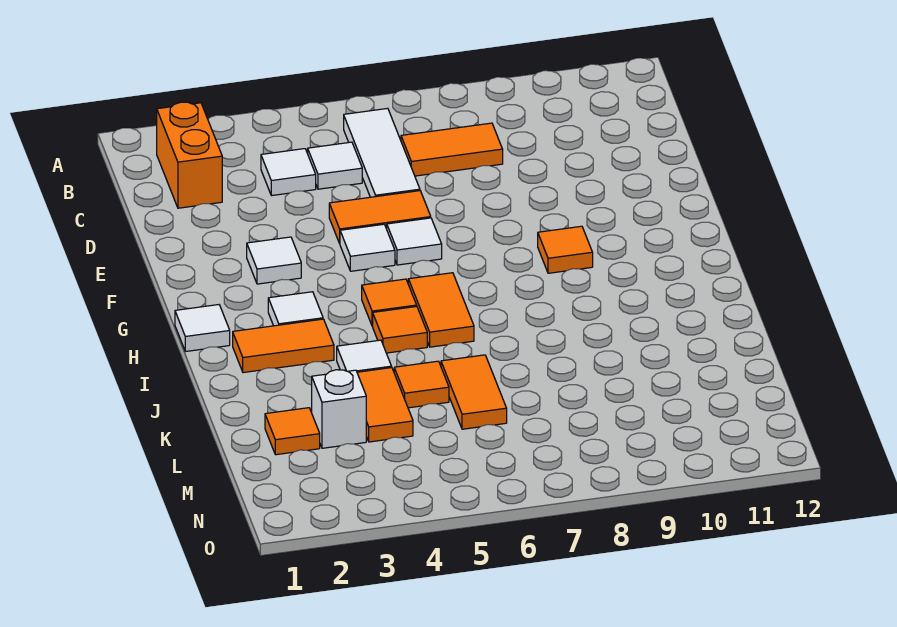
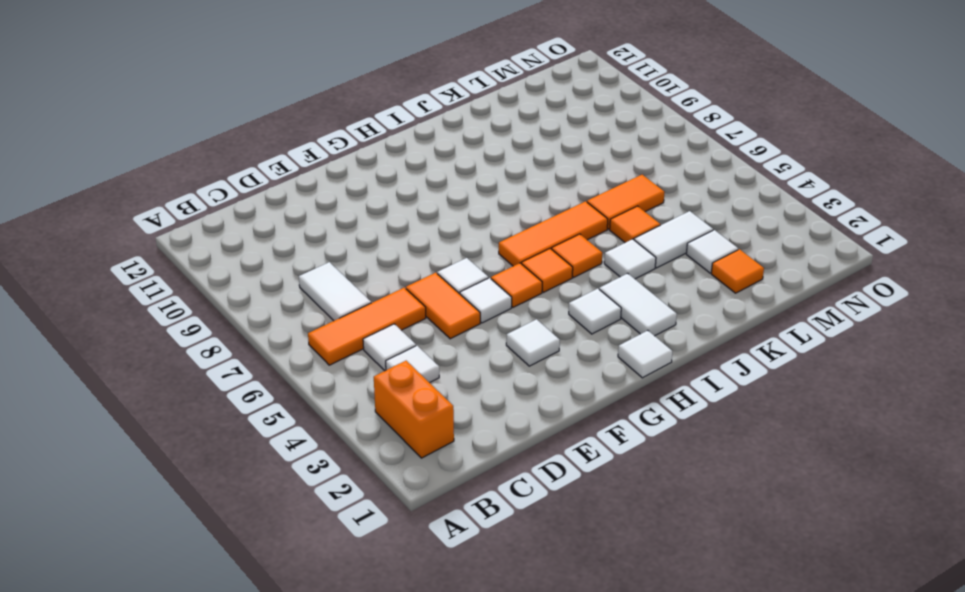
orange brick B2:C2 level 1 -> orange brick B2:B3 level 1
white tile B6:D6 level 1 -> orange tile B6:D6 level 1
orange tile C7:C8 level 1 -> white tile C7:C8 level 1
orange tile G9 level 1 -> orange tile G5 level 1
orange tile H6:I6 level 1 -> orange tile H6:J6 level 1
orange tile I2:I3 level 1 -> white tile I2:I3 level 1
orange tile K4:L4 level 1 -> white tile K4:L4 level 1
white brick L3 level 1 -> white tile L3 level 1

